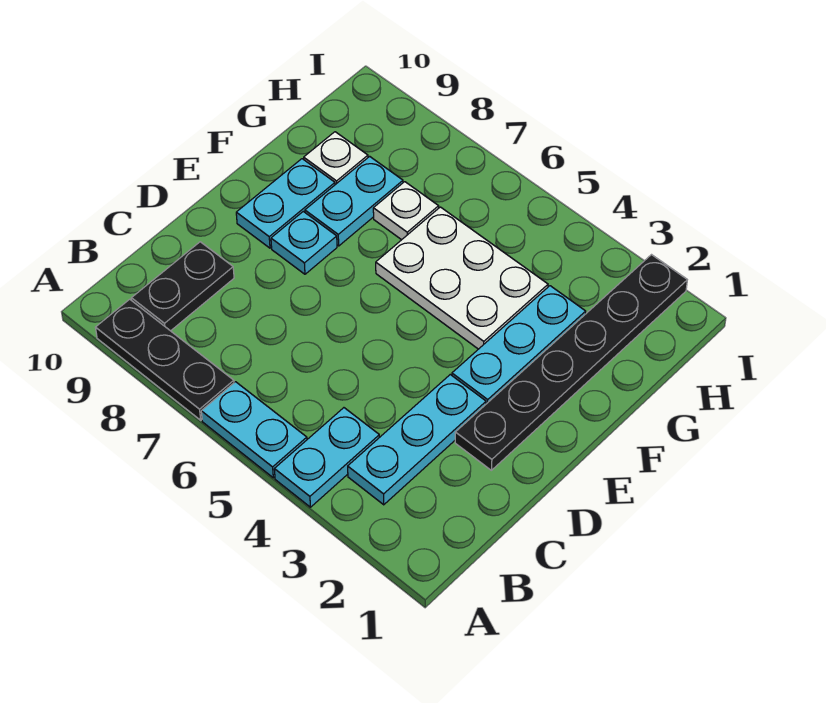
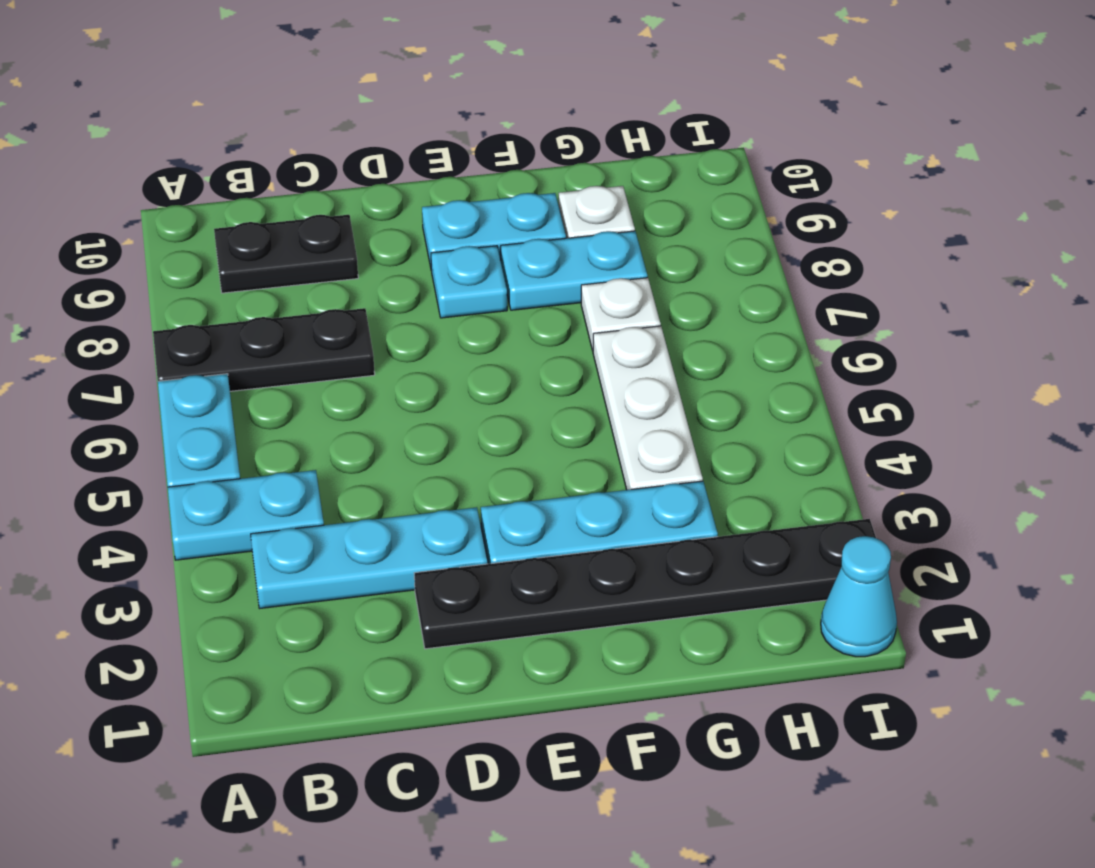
black plate A7:A9 level 1 -> black plate A7:C7 level 1
white plate F4:G6 level 1 -> white plate G4:G6 level 1
none -> cyan cone I1 level 1

